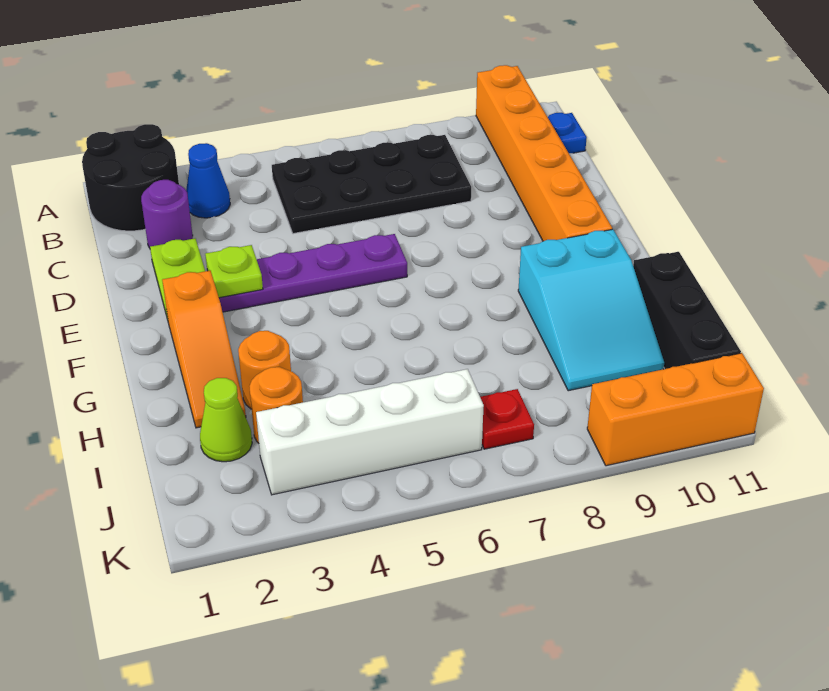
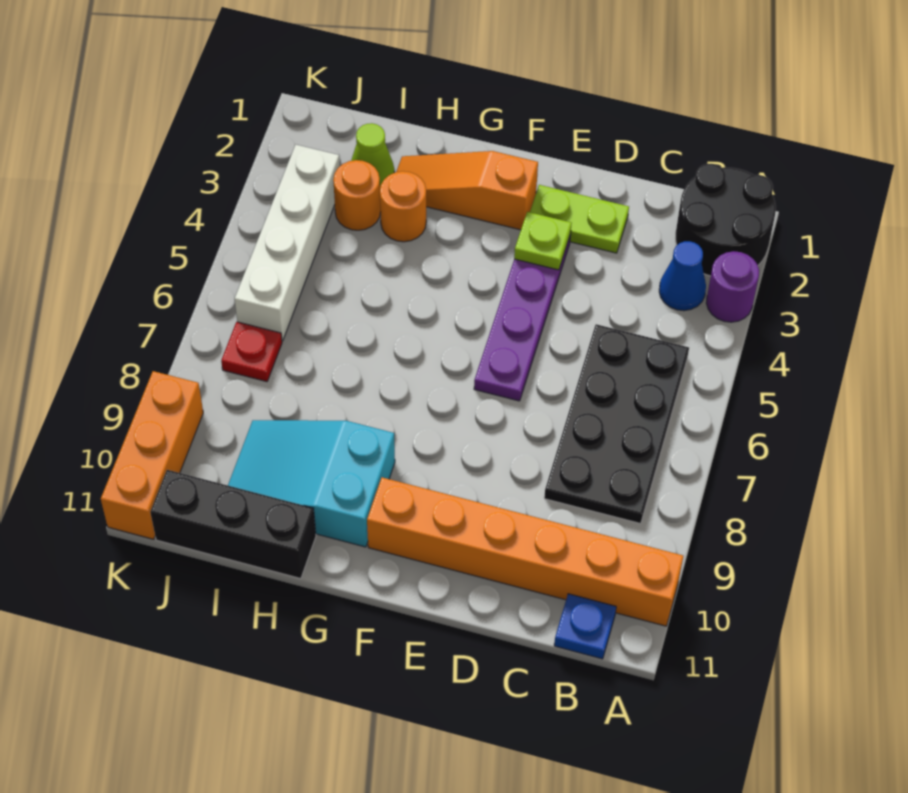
purple round brick C2 level 1 -> purple round brick A3 level 1

